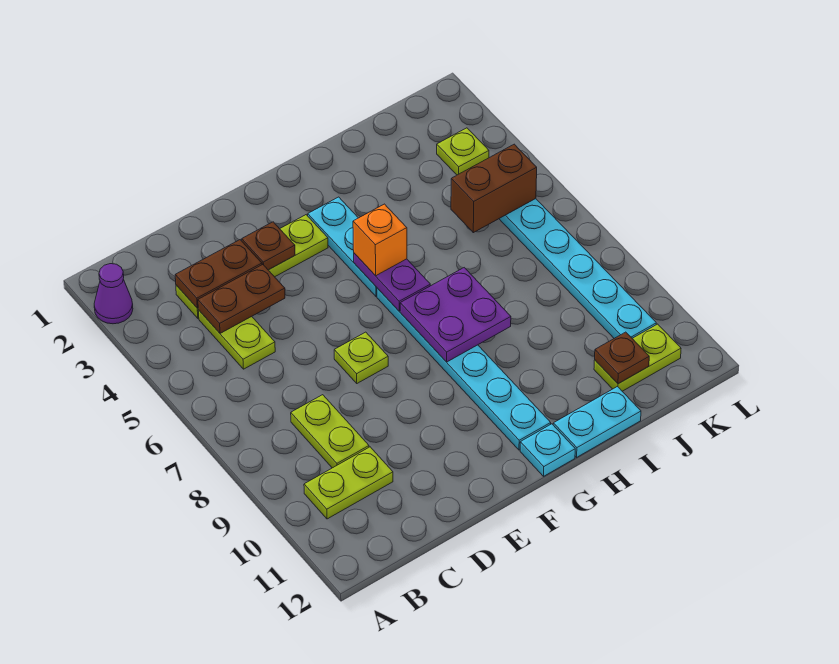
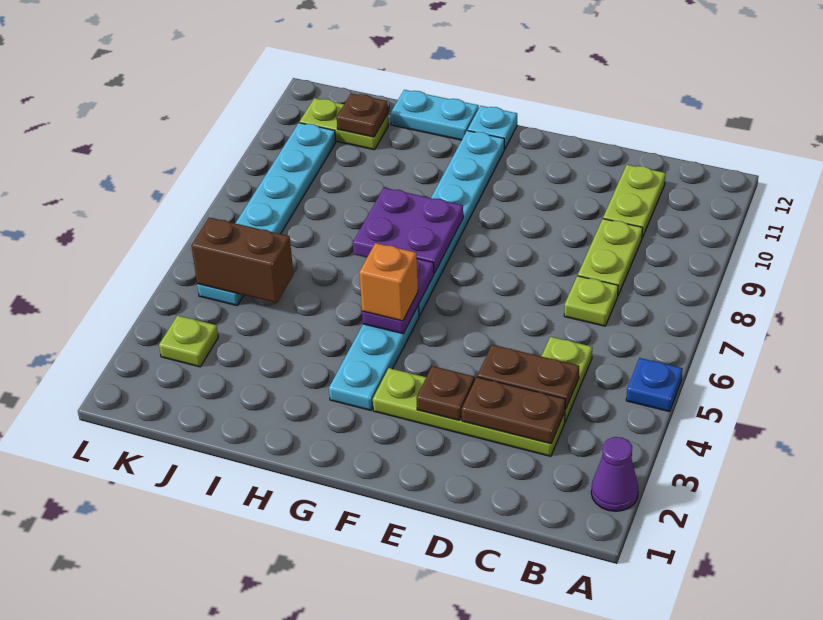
none -> blue plate A5 level 1
lime plate B10:C10 level 1 -> lime plate C10:C11 level 1
lime plate E7 level 1 -> lime plate C7 level 1

